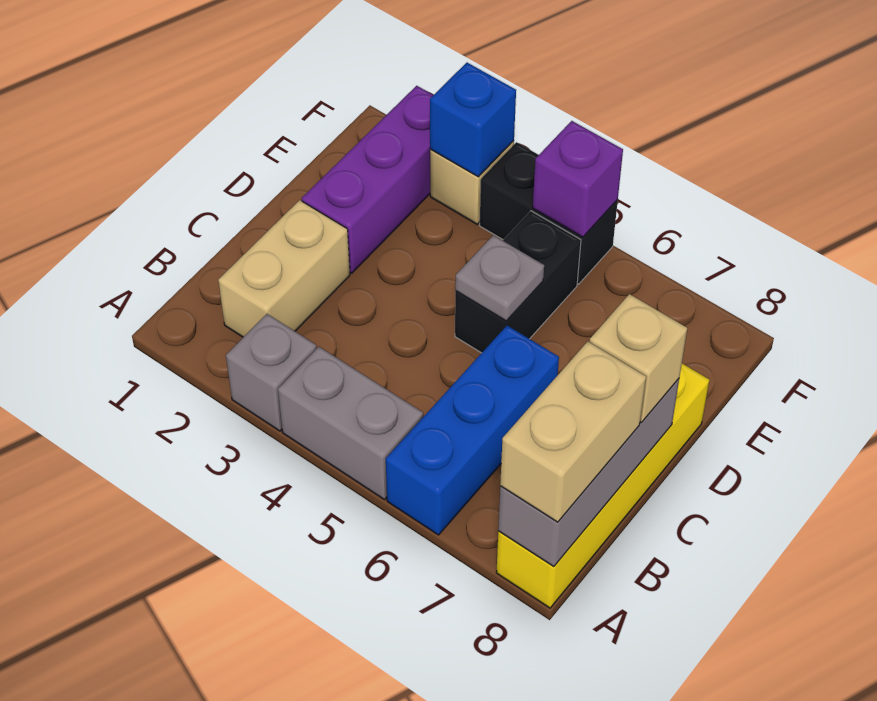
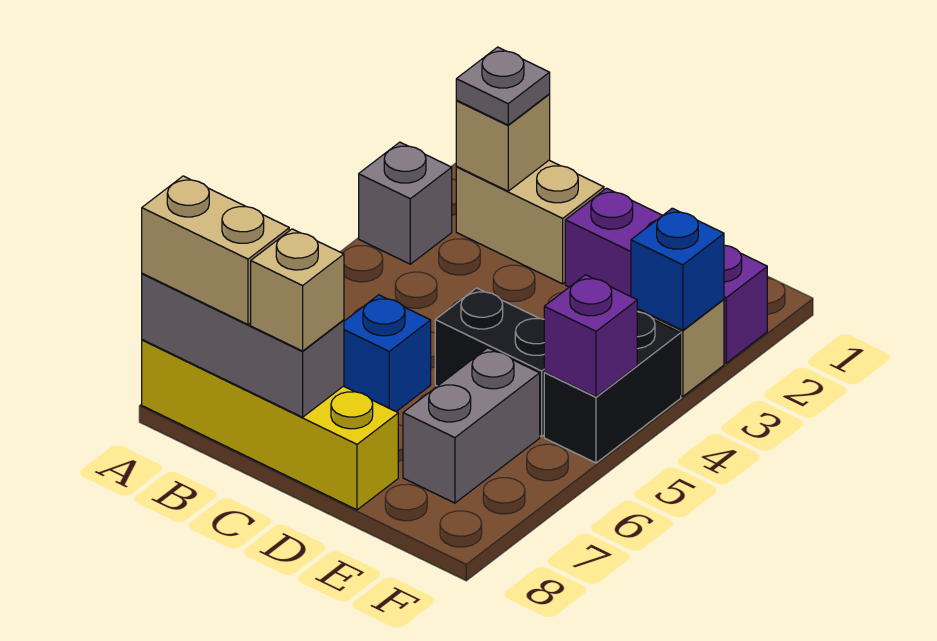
grey brick A4:A5 level 1 -> grey brick E6:E7 level 1
blue brick A6:C6 level 1 -> blue brick C6 level 1
none -> tan brick B2 level 2
grey plate D5 level 2 -> grey plate B2 level 3

